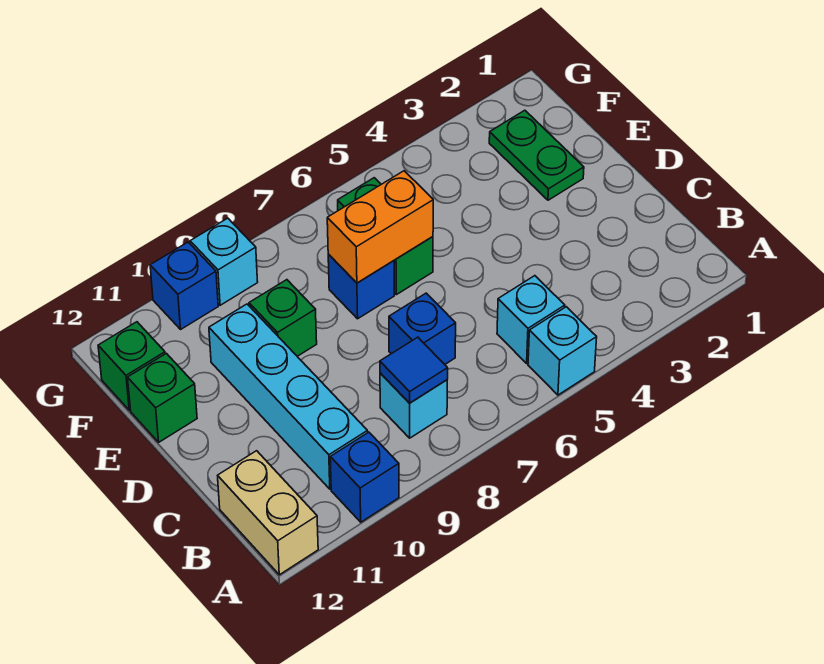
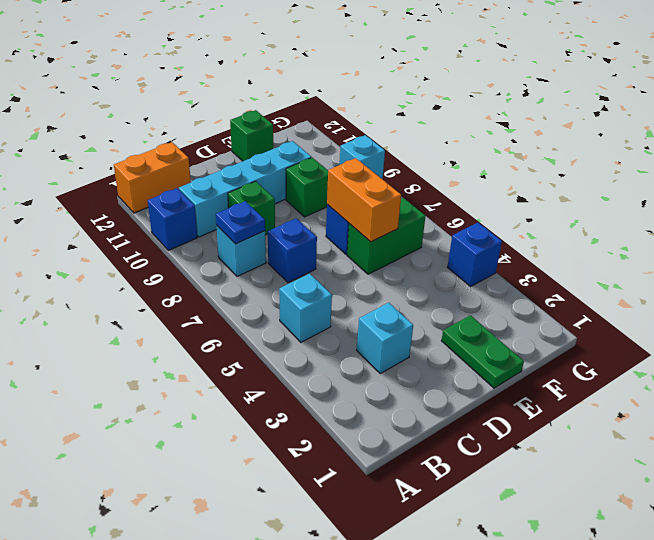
cyan brick A5 level 1 -> cyan brick C3 level 1
tan brick A12:B12 level 1 -> orange brick A12:B12 level 1
blue tile B8 level 2 -> blue plate B8 level 2
green plate E2:F2 level 1 -> green plate E1:E2 level 1
green brick F12 level 1 -> green brick C9 level 1
blue brick G10 level 1 -> blue brick G4 level 1

